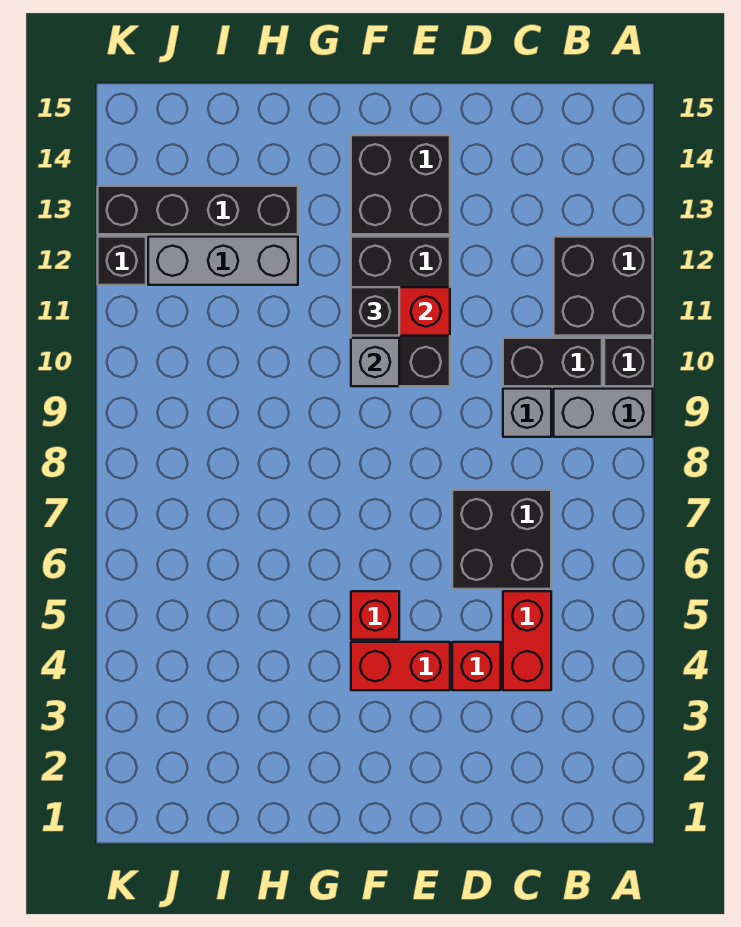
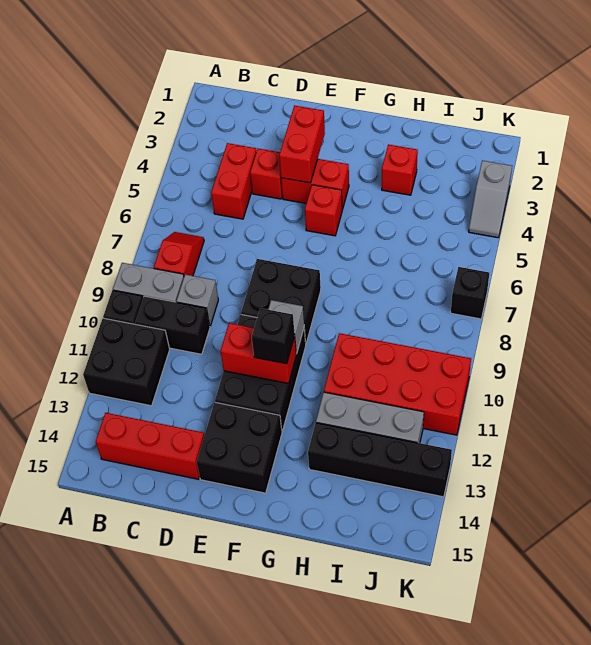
none -> red slope B7:B8 level 1 top 8
none -> red brick B14:D14 level 1
black brick C6:D7 level 1 -> black brick E8:F9 level 1
none -> red brick E3:E4 level 2
none -> red brick H3 level 1
none -> red brick H10:K11 level 1
none -> grey slope K3:K4 level 1 top 3
black brick K12 level 1 -> black brick K7 level 1

